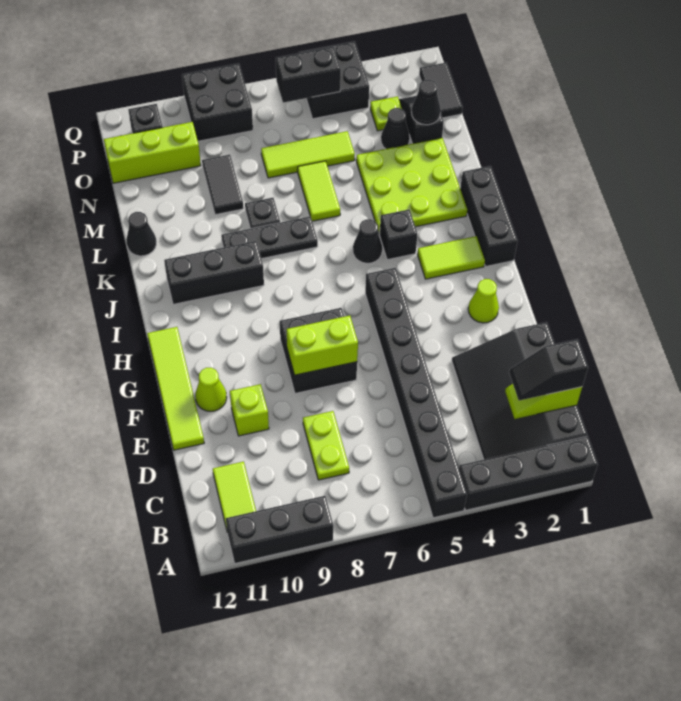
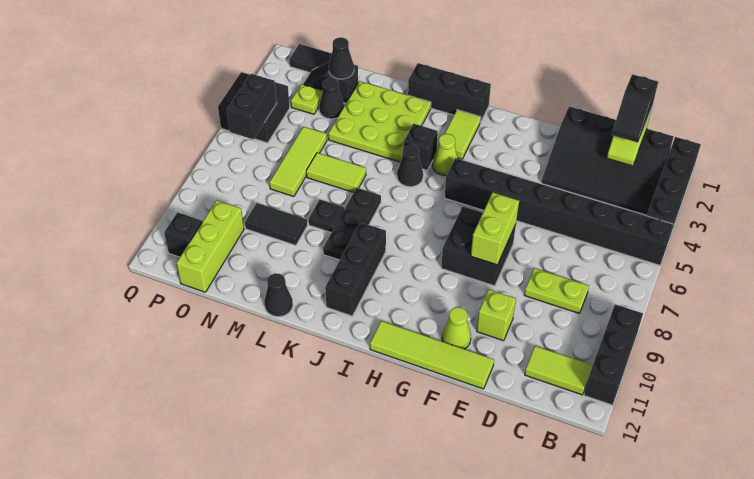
lime cone G2 level 1 -> lime cone I4 level 1
black brick P8:Q9 level 1 -> none

